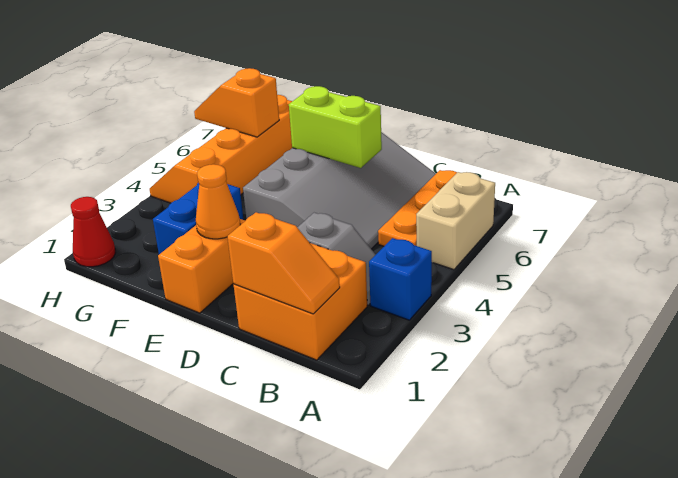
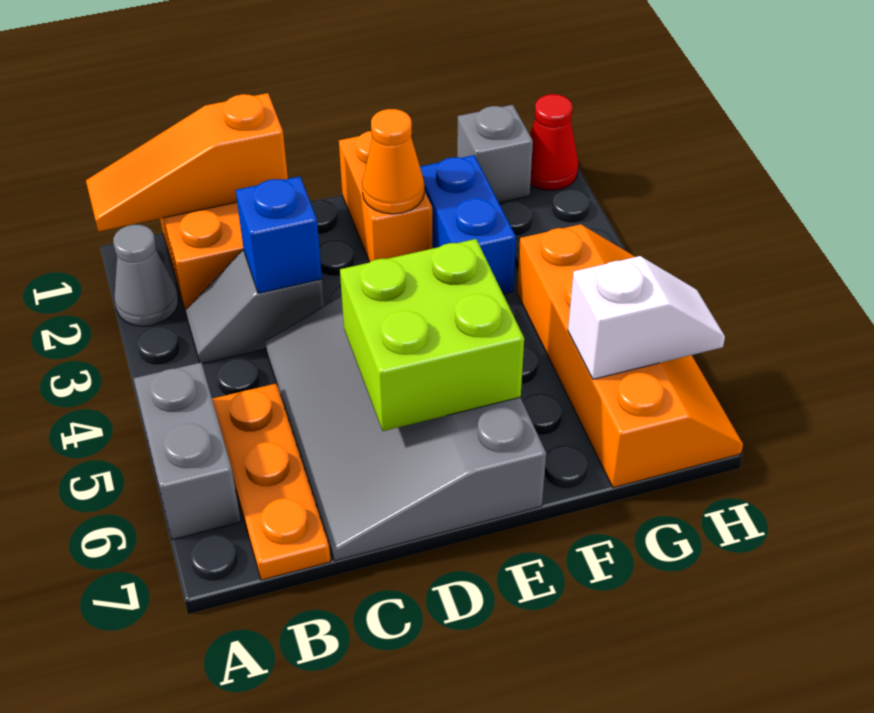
none -> grey cone A2 level 1
blue brick A3 level 1 -> blue brick C3 level 2
tan brick A5:A6 level 1 -> grey brick A5:A6 level 1
orange slope B1:C1 level 2 top C -> orange slope A1:C1 level 2 top C
lime brick D6:E6 level 2 -> lime brick D5:E6 level 2
none -> grey brick G1 level 1
orange slope G6:H6 level 2 top G -> white slope G6:H6 level 2 top G

